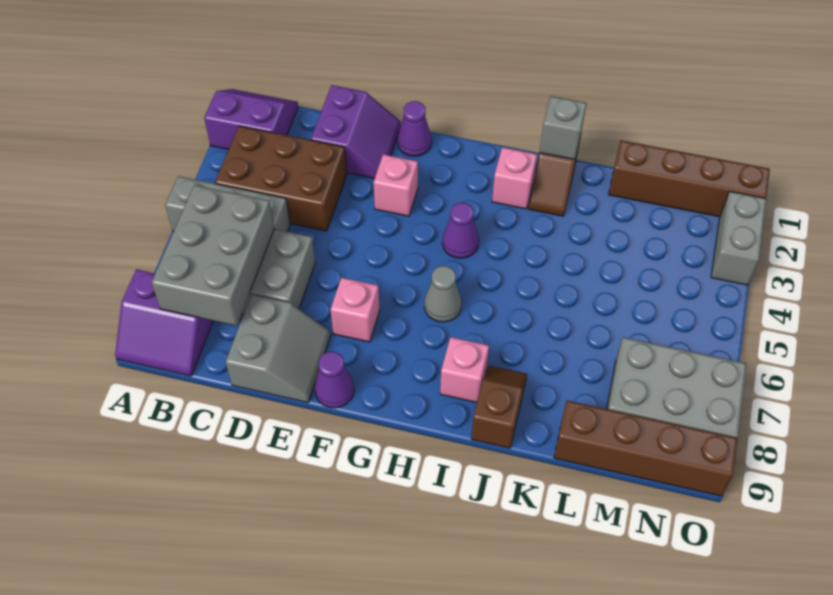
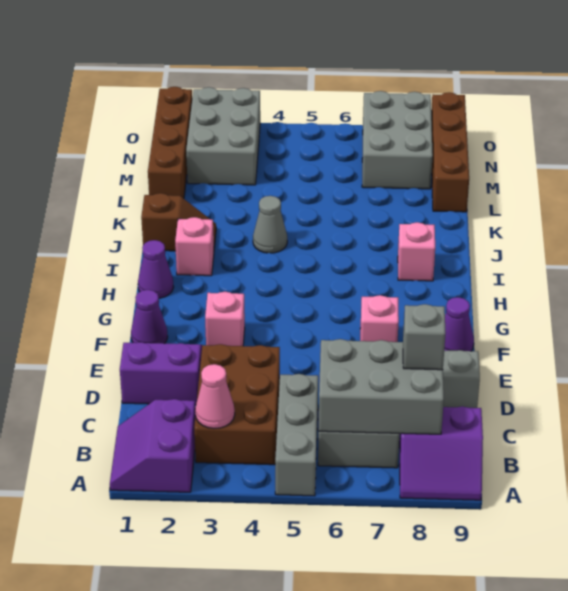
purple slope A8:B9 level 1 top 8 -> purple slope A8:B9 level 1 top B
none -> pink cone B3 level 2
purple cone H4 level 1 -> purple cone H1 level 1
grey cone H6 level 1 -> grey cone J4 level 1
grey brick J1 level 2 -> grey brick C8 level 3
brown slope J8:J9 level 1 top 9 -> none
grey brick O2:O3 level 1 -> grey brick M2:O3 level 1

